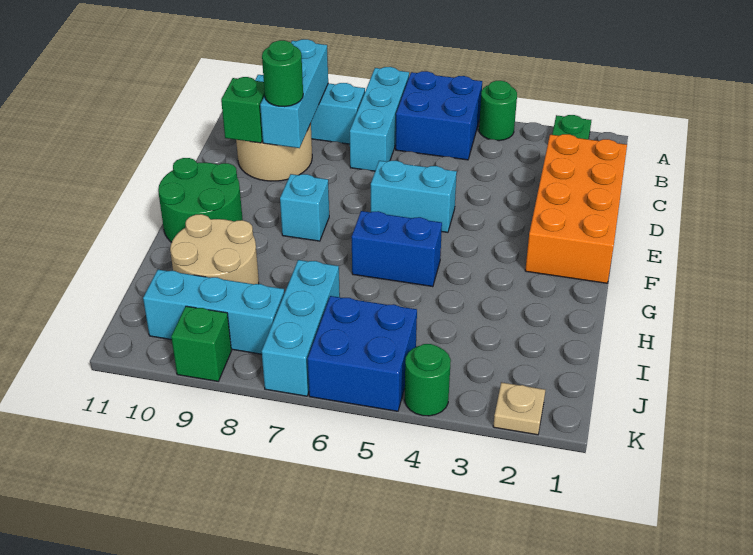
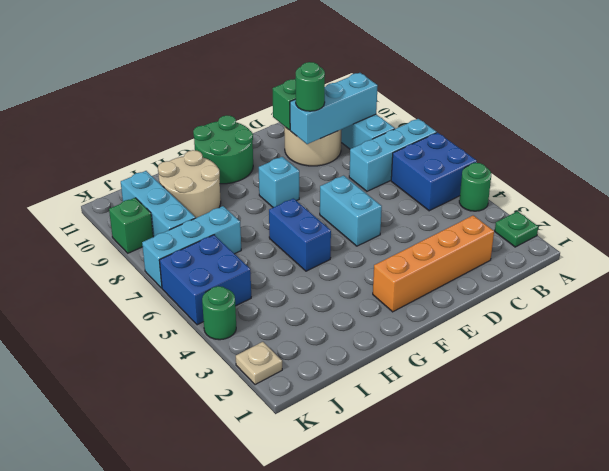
orange brick C1:F2 level 1 -> orange brick C2:F2 level 1

